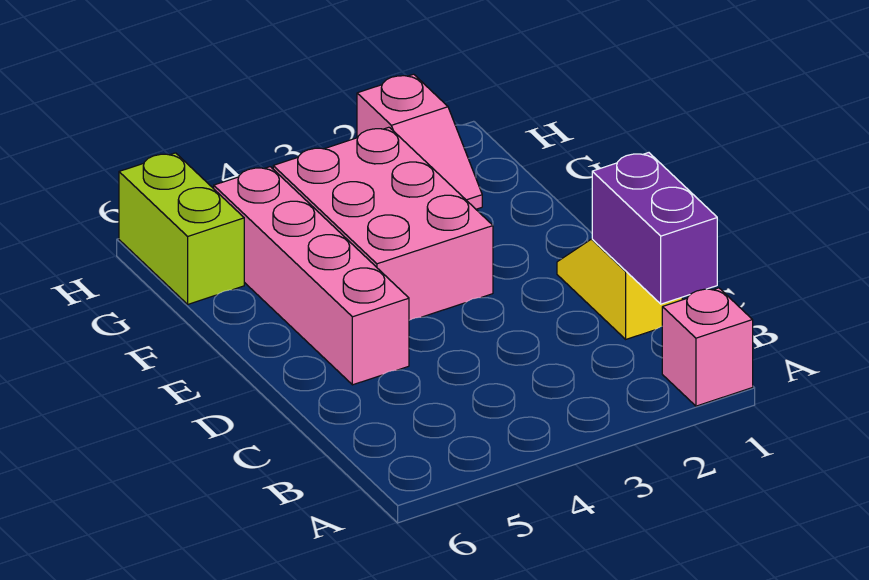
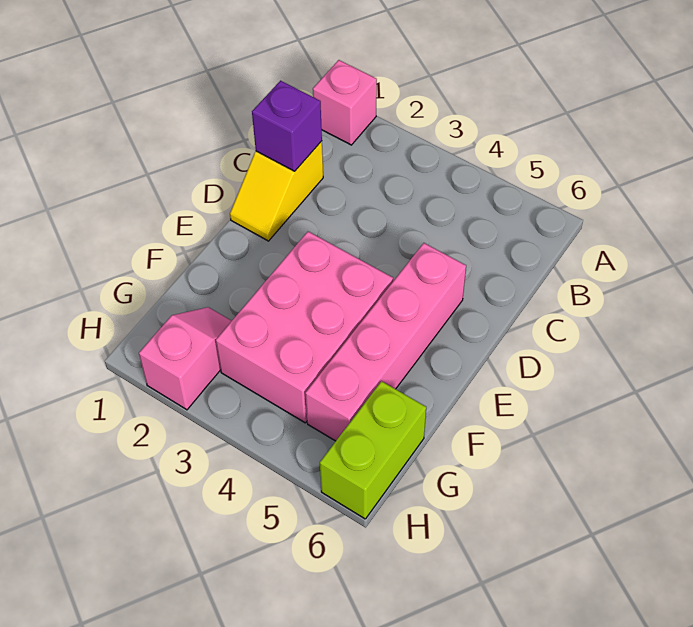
purple brick B1:C1 level 2 -> purple brick C1 level 2

